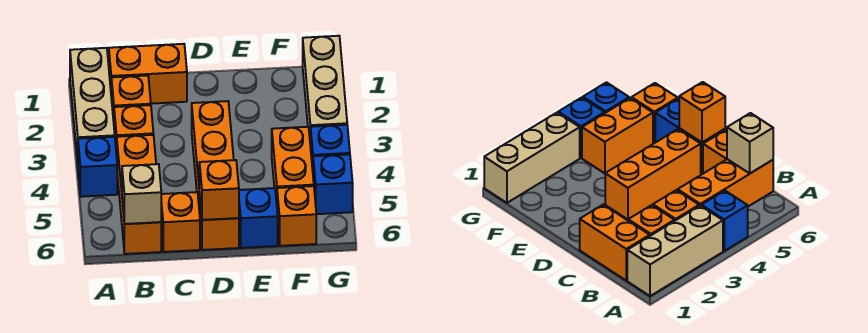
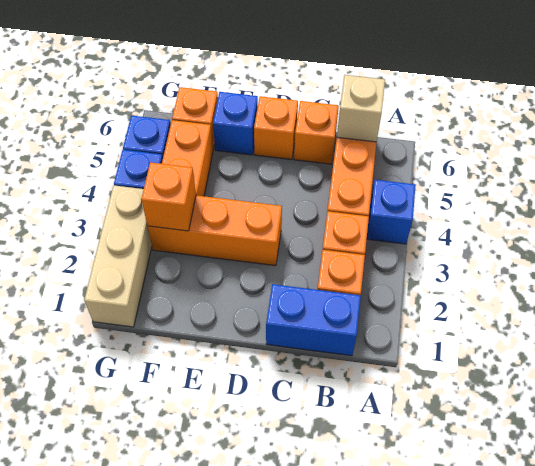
tan brick A1:A3 level 1 -> none
orange brick B1:C1 level 1 -> blue brick B1:C1 level 1
orange brick D3:D5 level 1 -> orange brick D3:F3 level 1
orange brick D6 level 2 -> orange brick F3 level 2

